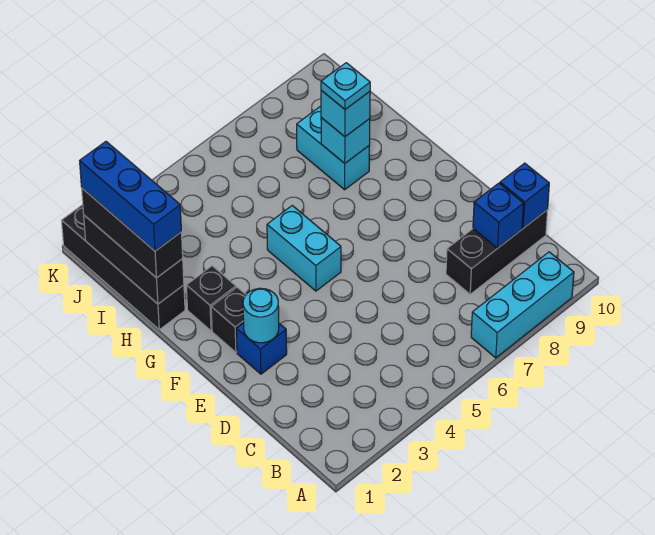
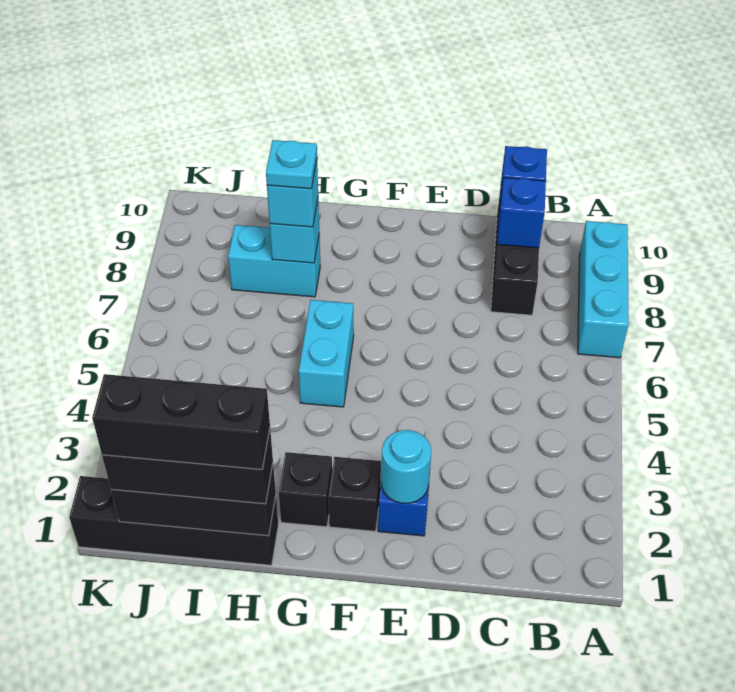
cyan brick F5:G5 level 1 -> cyan brick G5:G6 level 1
blue brick H1:J1 level 4 -> black brick H1:J1 level 4

